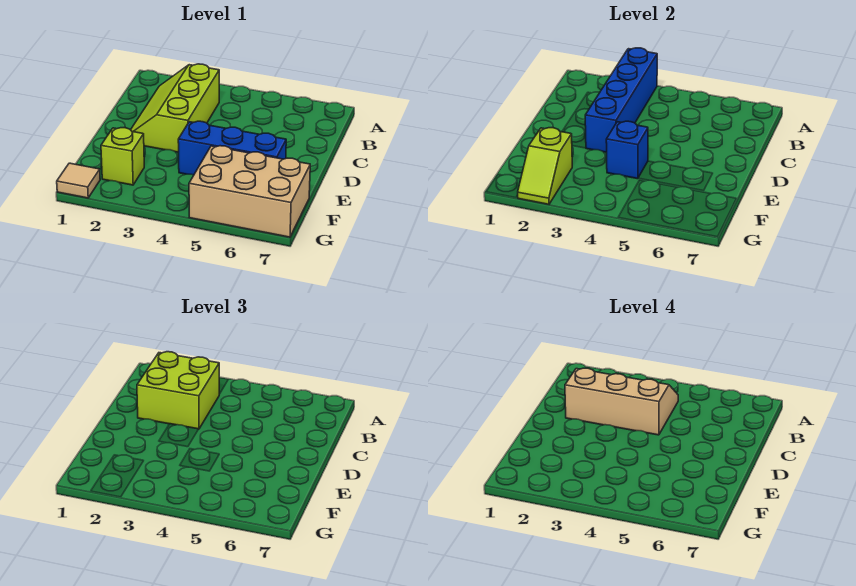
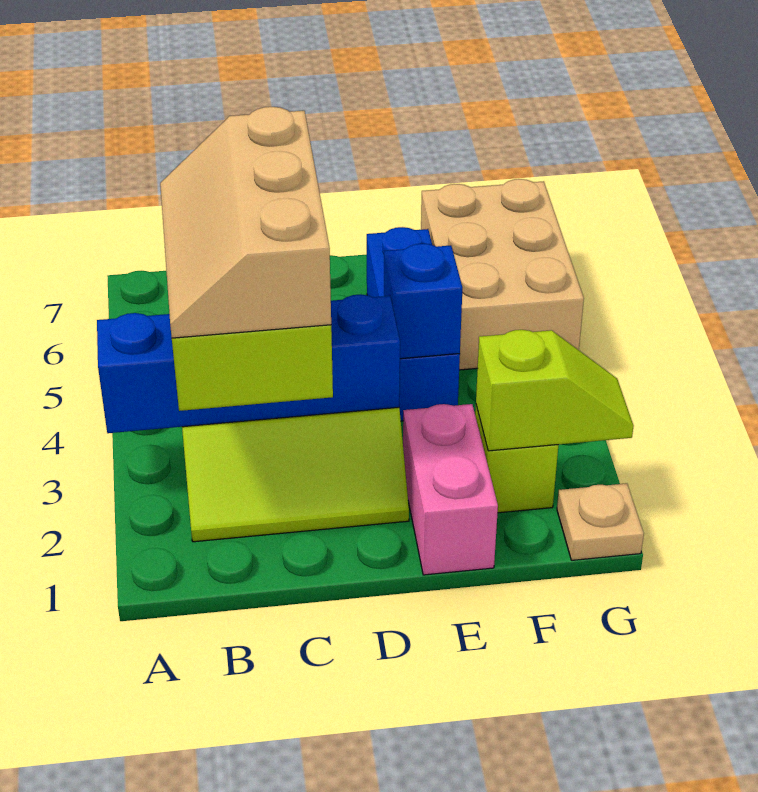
none -> pink brick E1:E2 level 1
tan tile G1 level 1 -> tan plate G1 level 1

